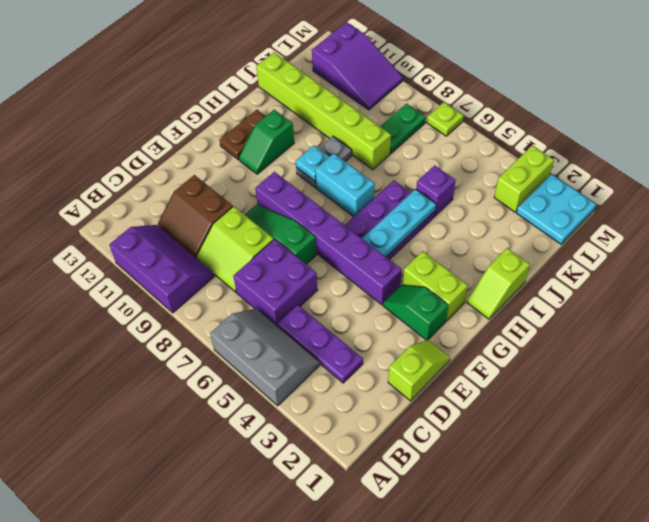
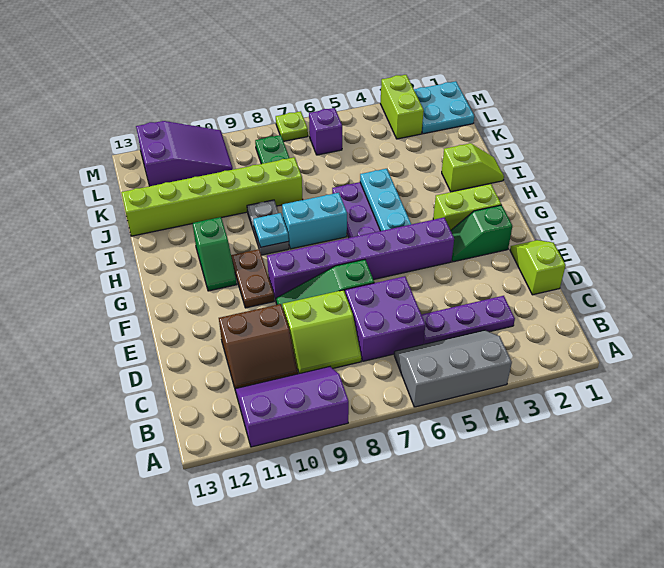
brown plate G12:H12 level 1 -> brown plate F10:G10 level 1
lime slope H1:I1 level 1 top I -> lime slope I1:I2 level 1 top 2
purple brick J5 level 1 -> purple brick L6 level 1

